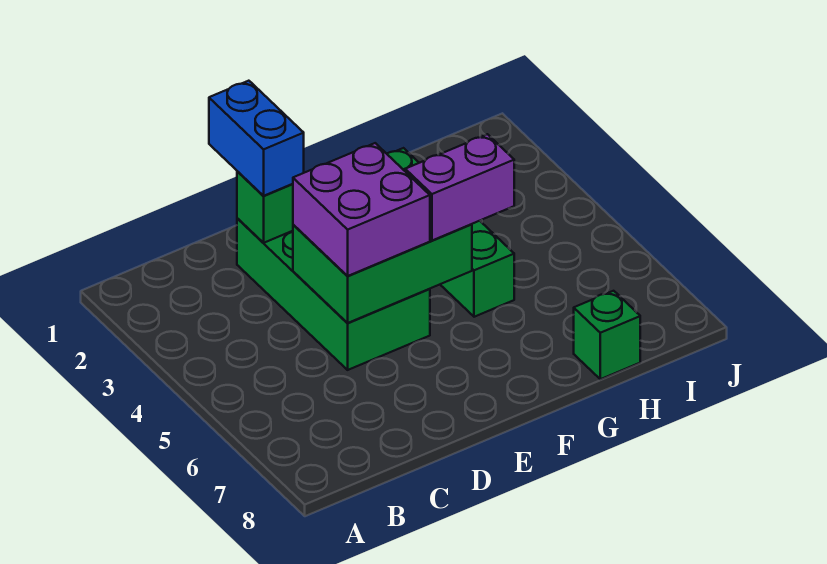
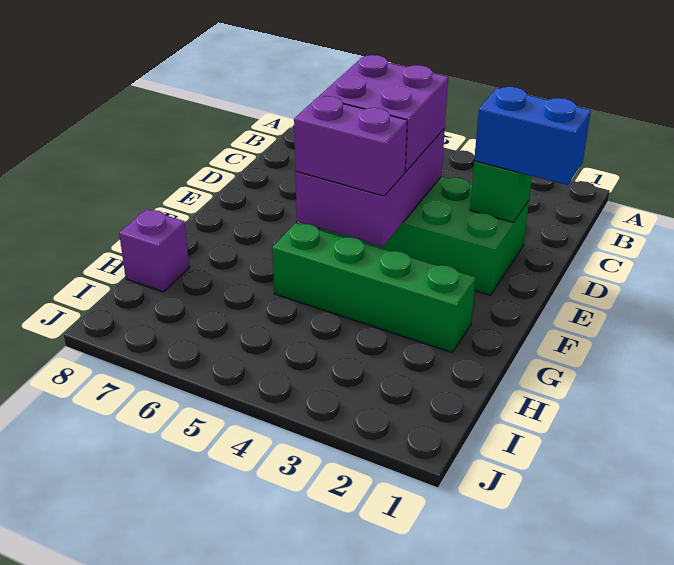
green brick D4:F5 level 2 -> purple brick D4:F5 level 2
purple brick F5:G5 level 3 -> purple brick F4:F5 level 3
green brick H8 level 1 -> purple brick H8 level 1

